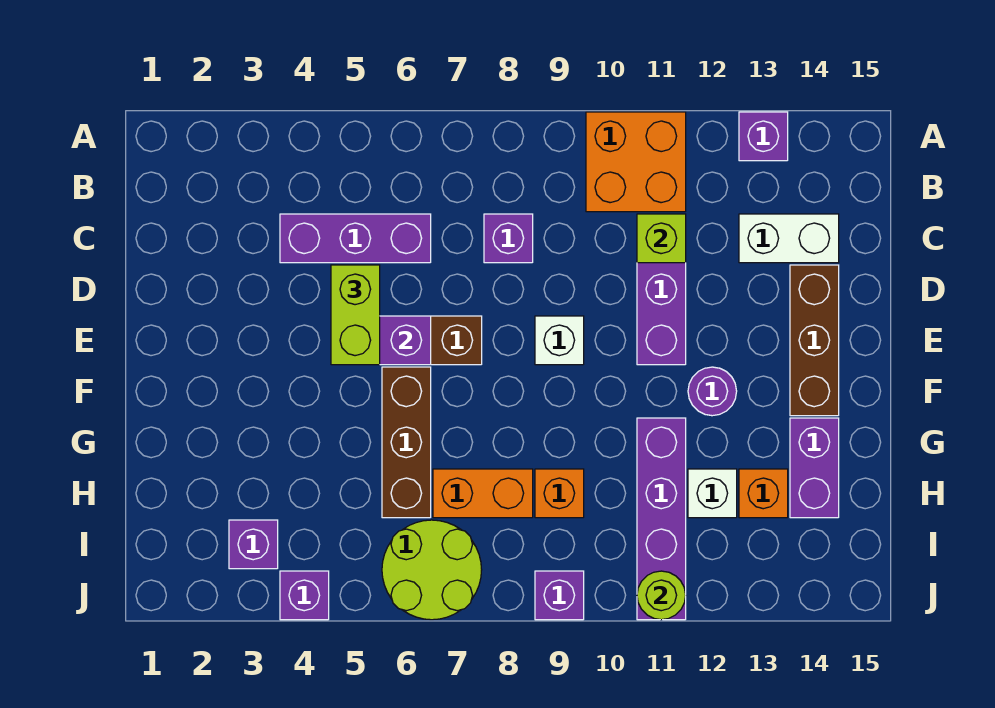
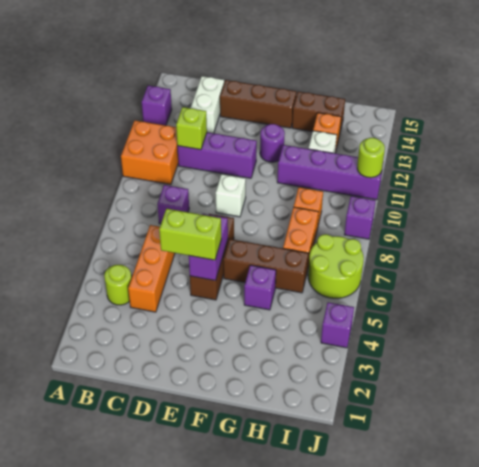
none -> lime round brick B4 level 1
purple brick C4:C6 level 1 -> orange brick C4:C6 level 1
purple brick G14:H14 level 1 -> brown brick G14:H14 level 1
purple brick I3 level 1 -> purple brick G5 level 1

